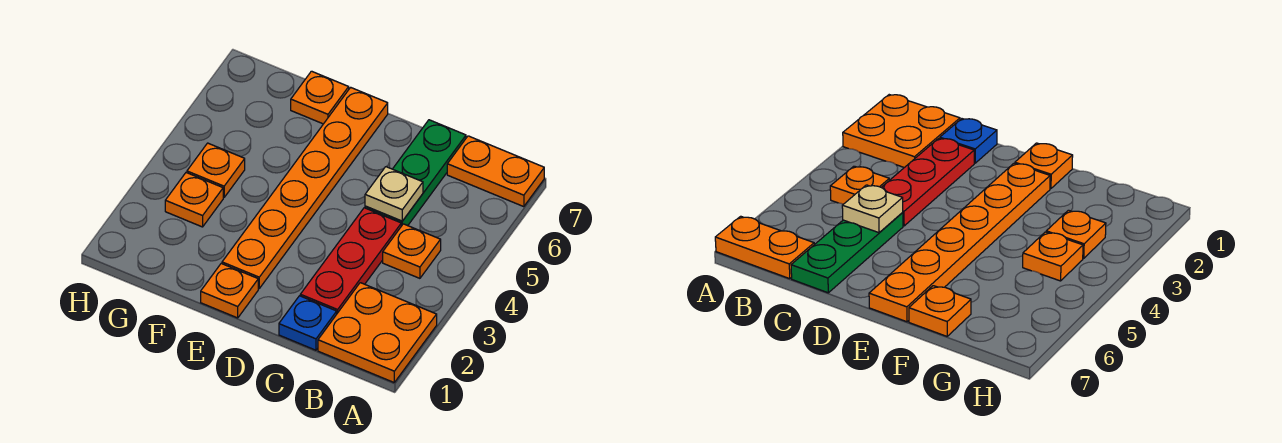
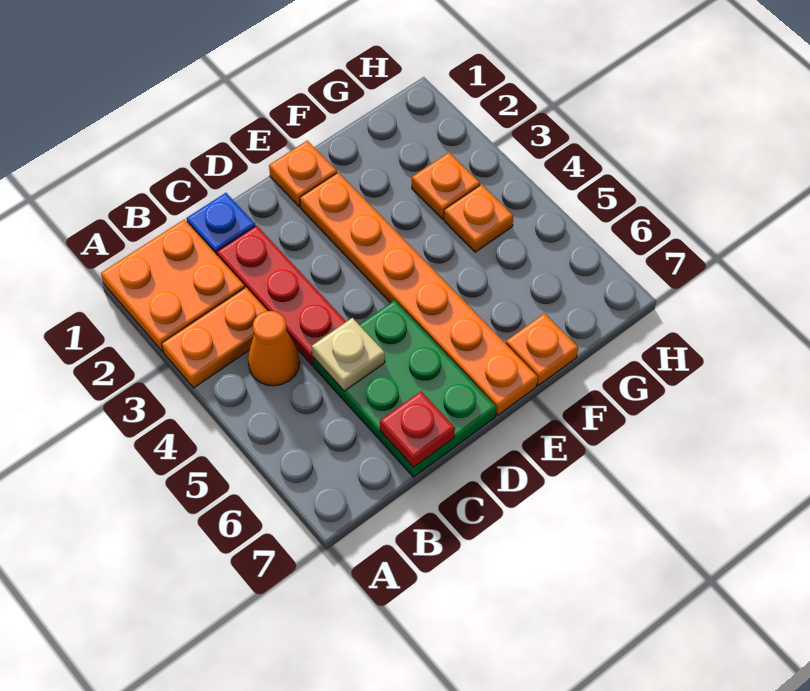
orange plate A7:B7 level 1 -> orange plate A3:B3 level 1
orange plate B4 level 1 -> orange cone B4 level 1
green plate C5:C7 level 1 -> green plate C5:D7 level 1
none -> red plate C7 level 2

